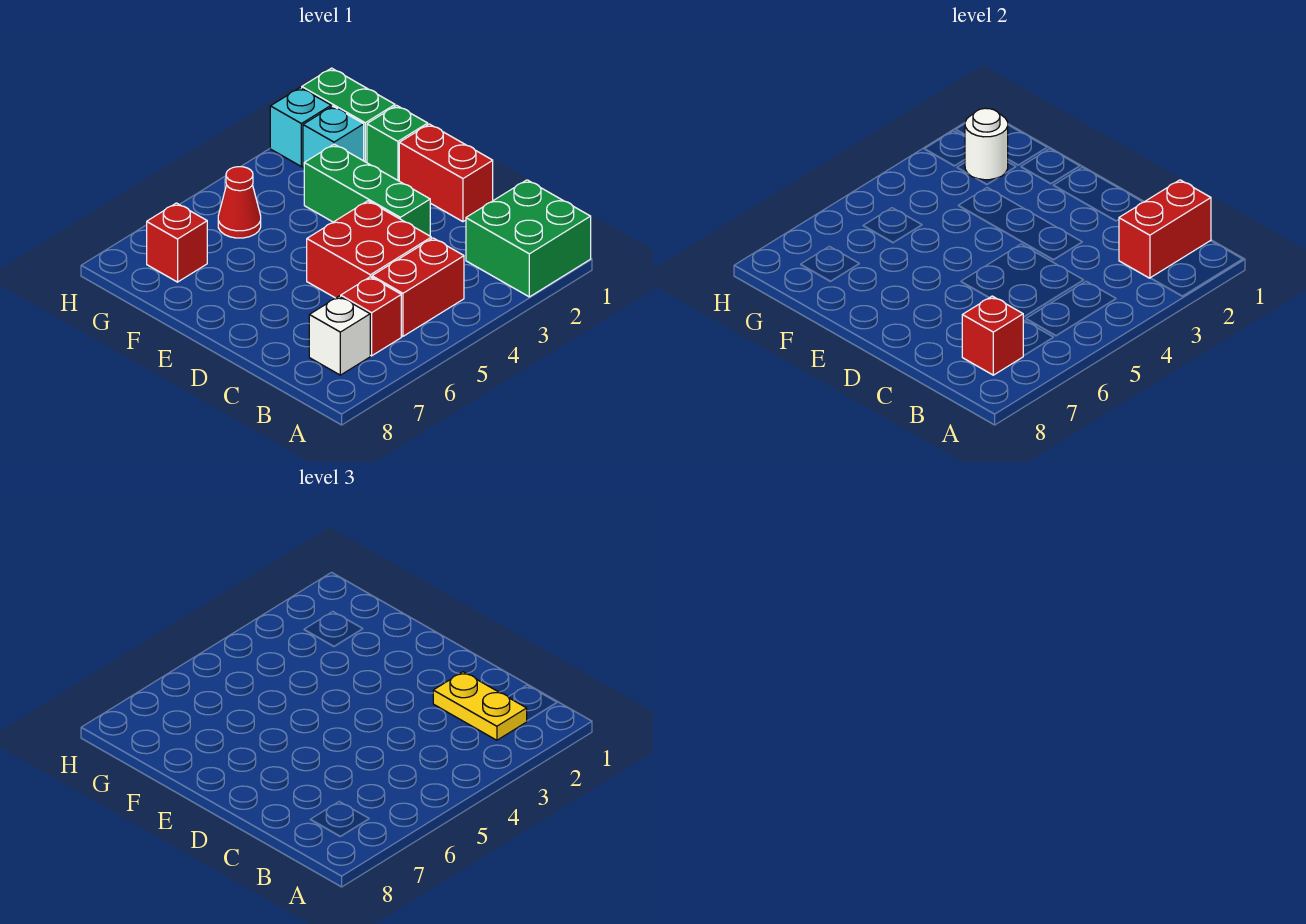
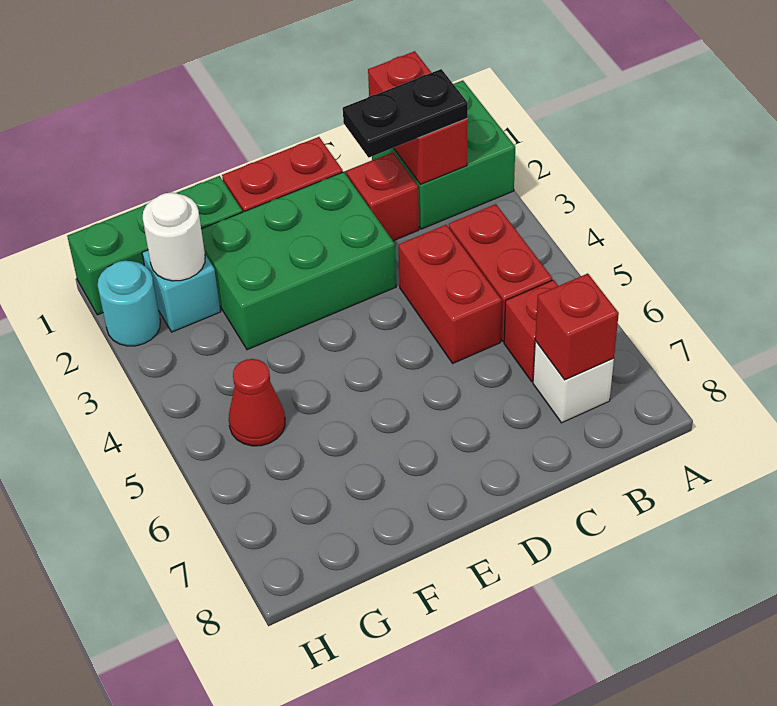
yellow plate B2:C2 level 3 -> black plate B2:C2 level 3
red brick C4:D5 level 1 -> red brick C4:C5 level 1
green brick D3:F3 level 1 -> green brick D2:F3 level 1
red brick G7 level 1 -> red brick C2 level 1
cyan brick H2 level 1 -> cyan round brick H2 level 1

